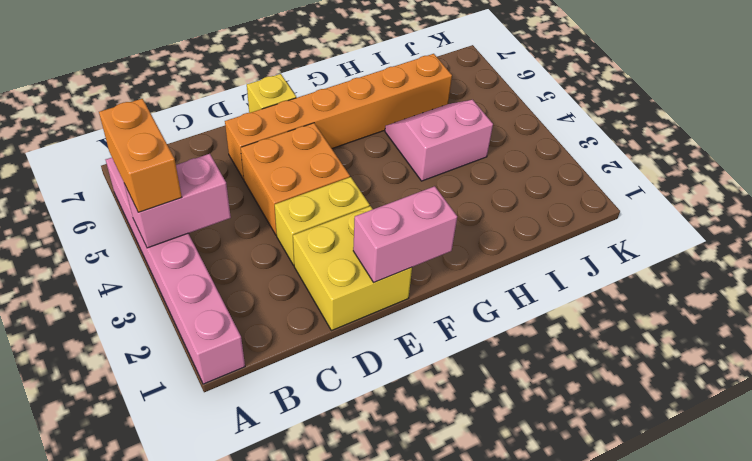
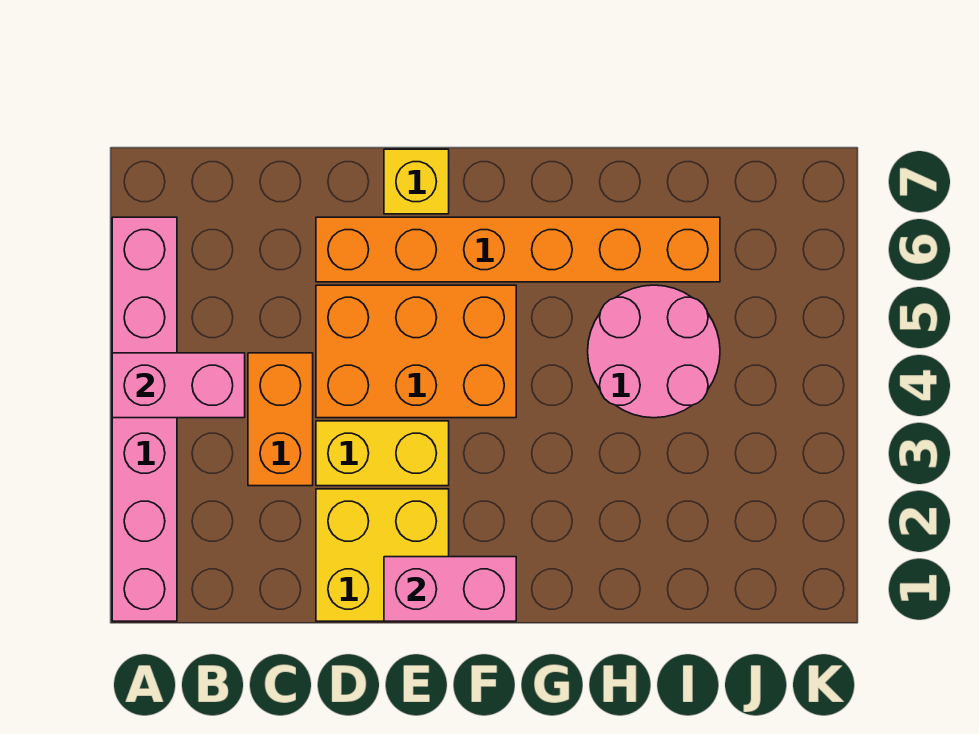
orange brick A4:A5 level 3 -> orange brick C3:C4 level 1
orange brick D4:E5 level 1 -> orange brick D4:F5 level 1
pink slope H4:I5 level 1 top 4 -> pink round brick H4:I5 level 1

